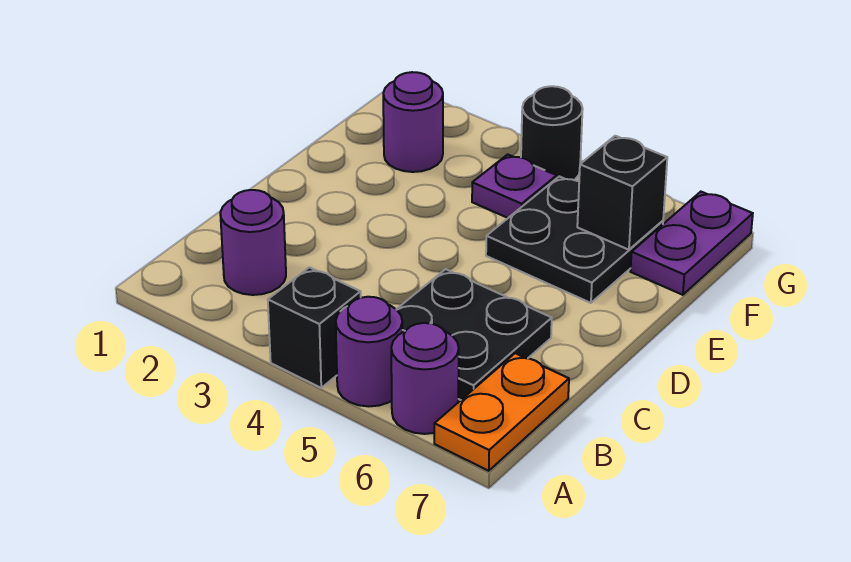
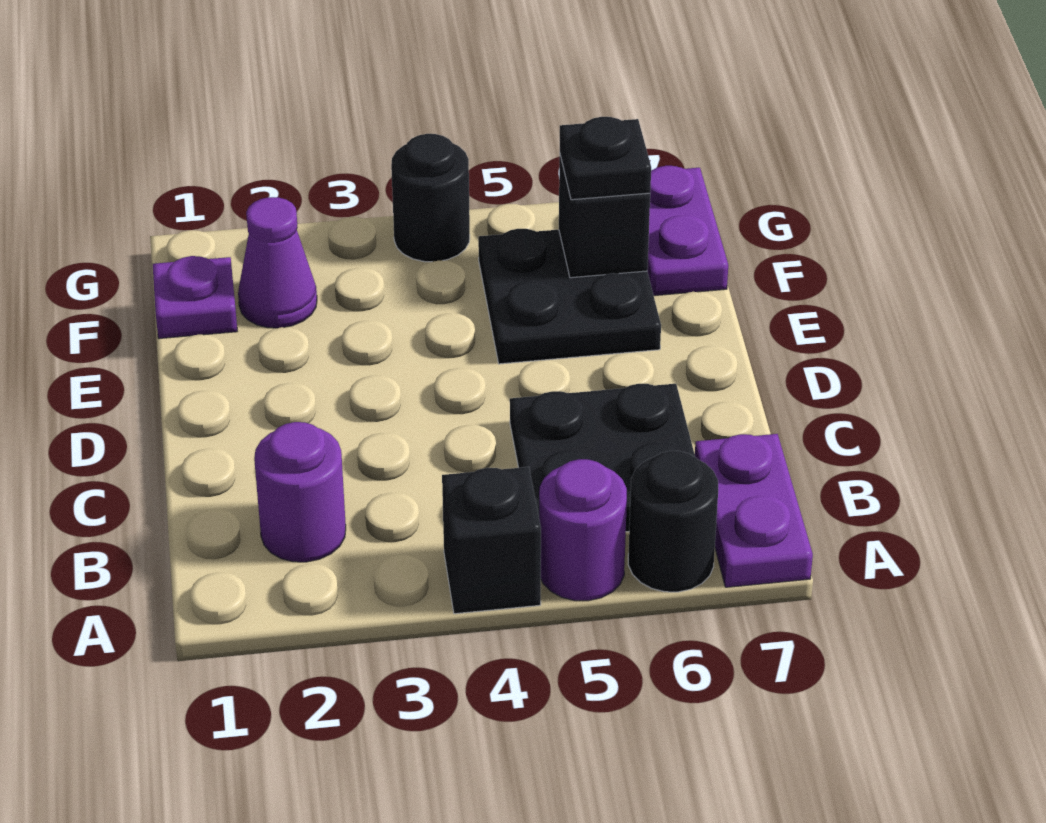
purple round brick A6 level 1 -> black round brick A6 level 1
orange plate A7:B7 level 1 -> purple plate A7:B7 level 1
purple round brick F2 level 1 -> purple cone F2 level 1
purple plate F4 level 1 -> purple plate F1 level 1
none -> black plate F6 level 3

